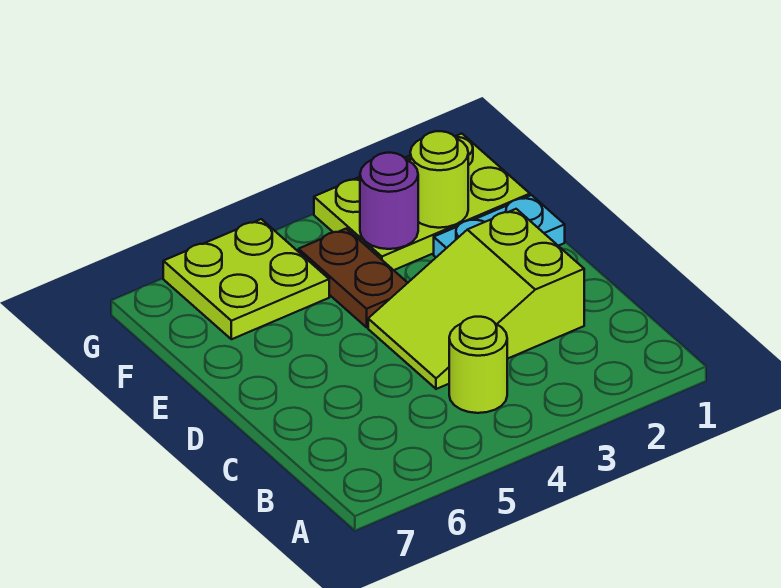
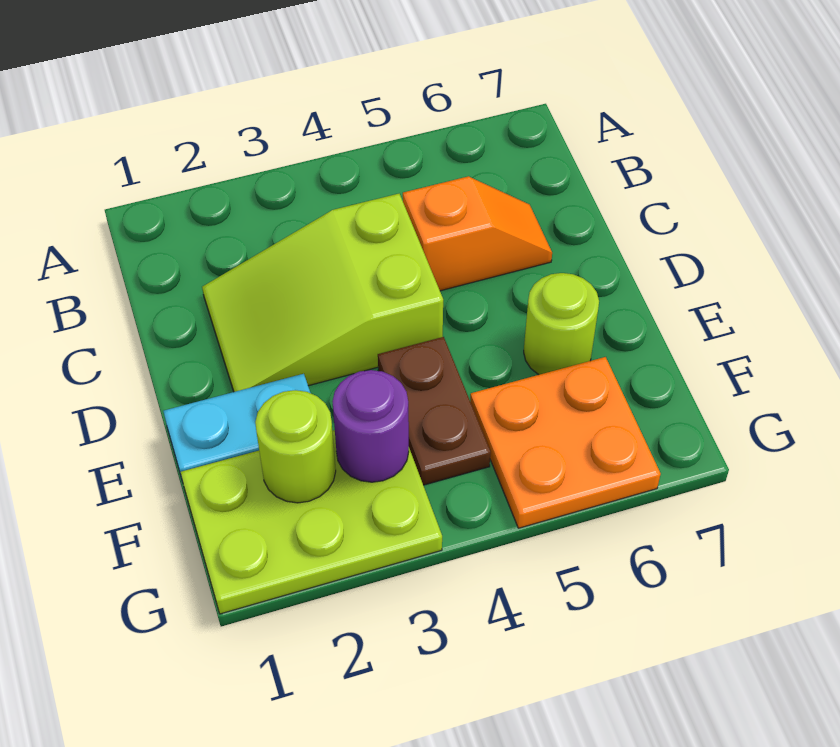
lime round brick B4 level 1 -> lime round brick E6 level 1
lime slope C2:D4 level 1 top 2 -> lime slope C2:D4 level 1 top 4
none -> orange slope C5:C6 level 1 top 5
lime plate F5:G6 level 1 -> orange plate F5:G6 level 1

